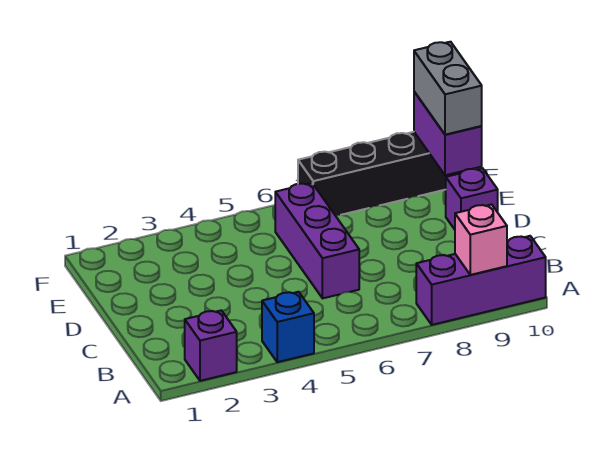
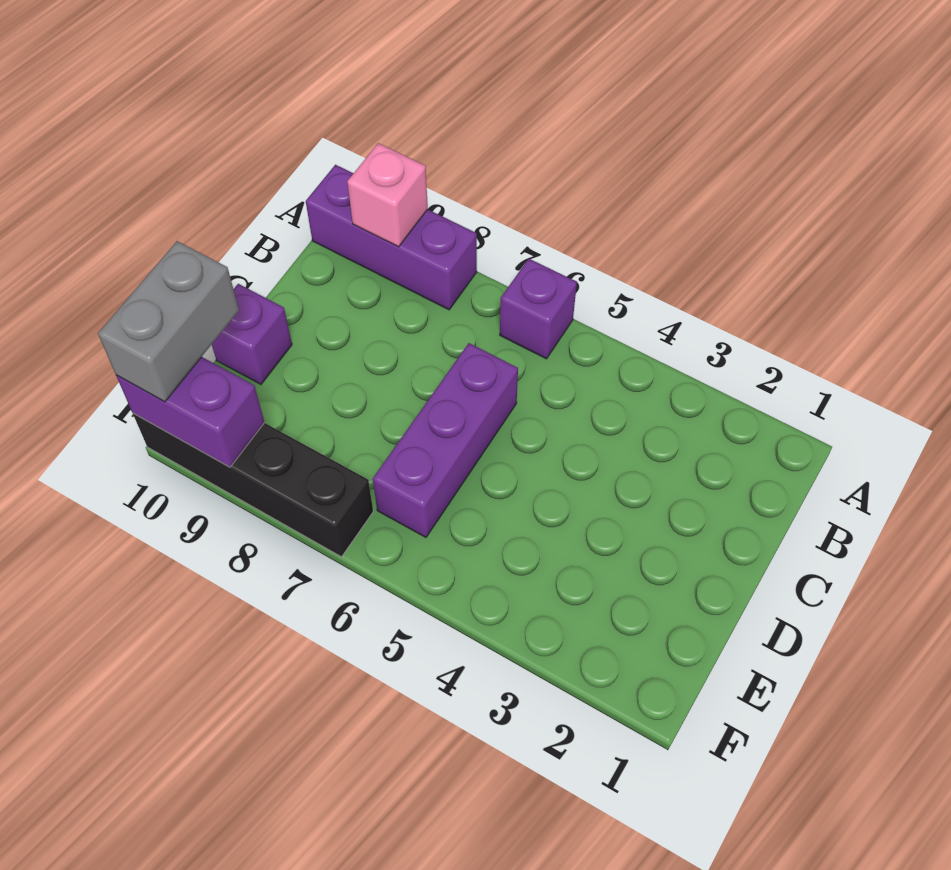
purple brick A2 level 1 -> purple brick A6 level 1
blue brick A4 level 1 -> none
purple brick E10:F10 level 2 -> purple brick F9:F10 level 2

